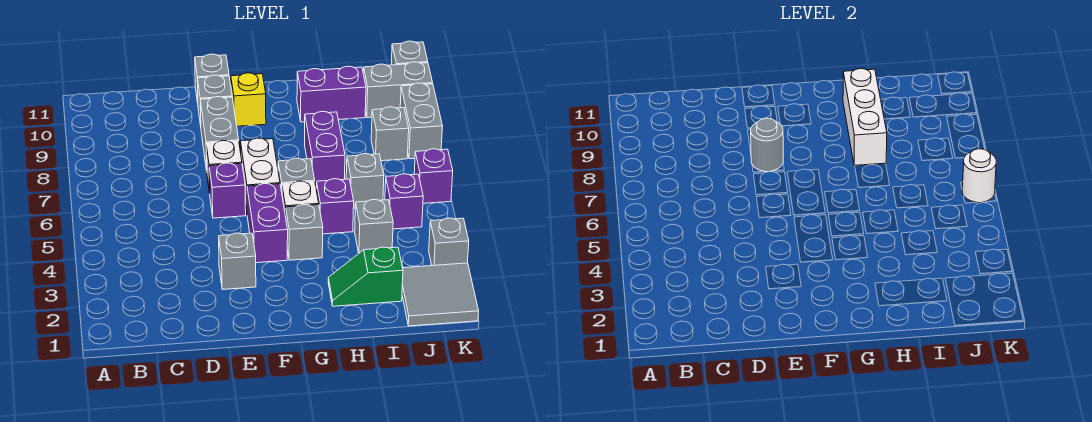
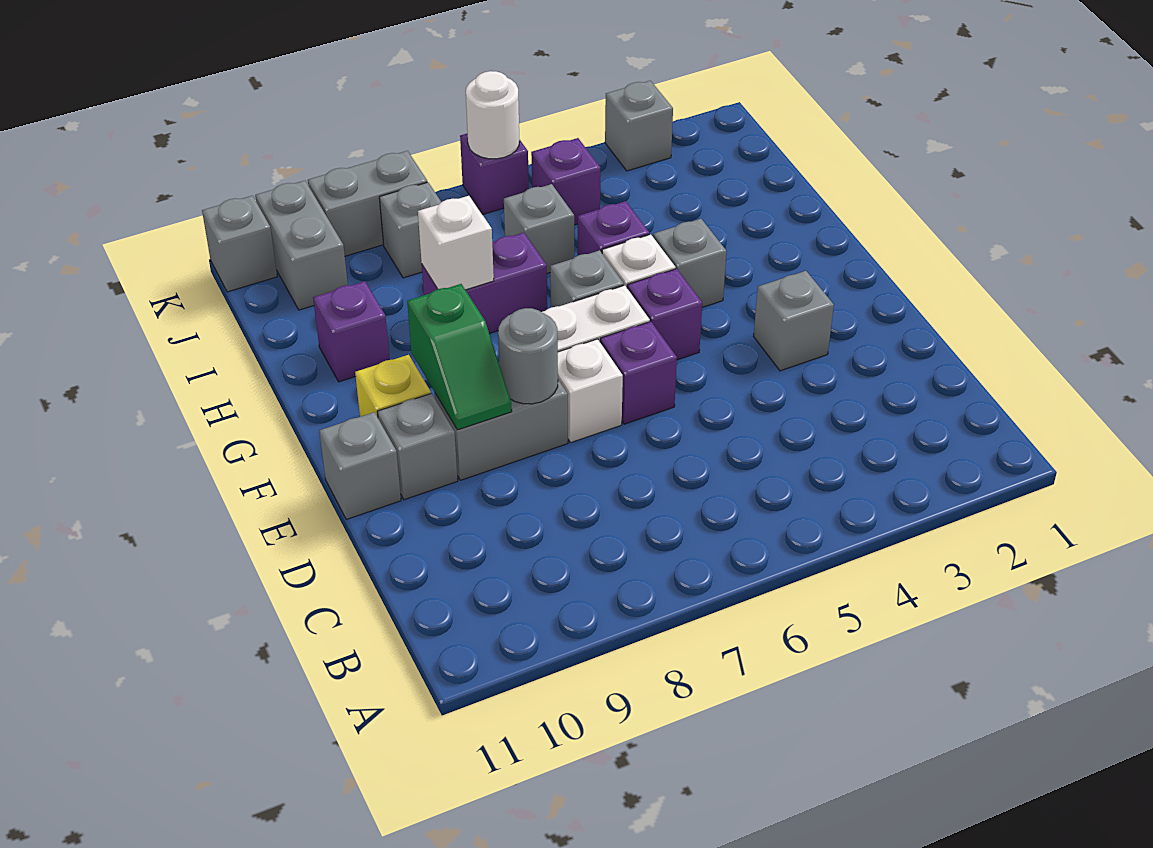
purple brick F4:F5 level 1 -> purple brick F5 level 1
green slope H2:I2 level 1 top I -> green slope E9:F9 level 2 top F
white brick H8:H10 level 2 -> white brick H8 level 2
purple brick H10:I10 level 1 -> purple brick H10 level 1
grey brick I4 level 1 -> none
grey tile J1:K2 level 1 -> none

